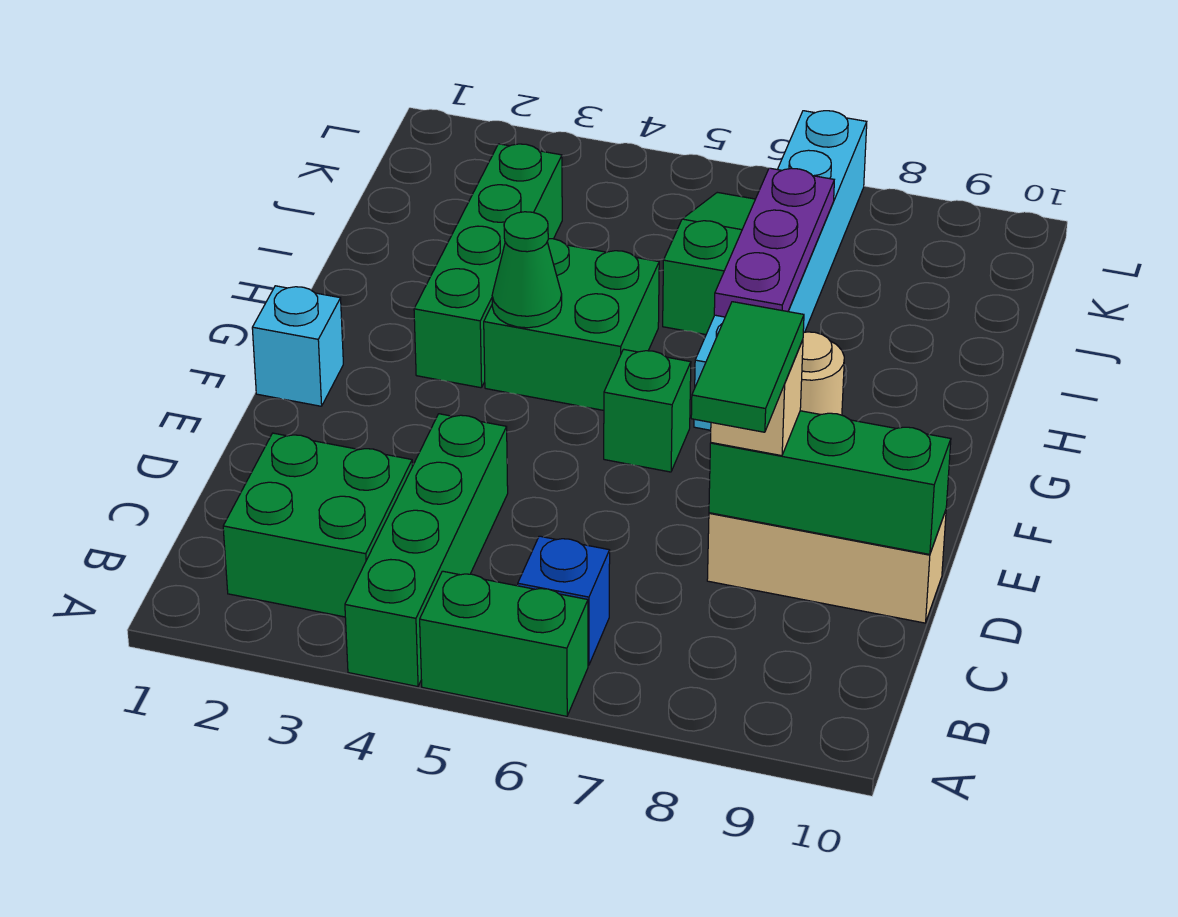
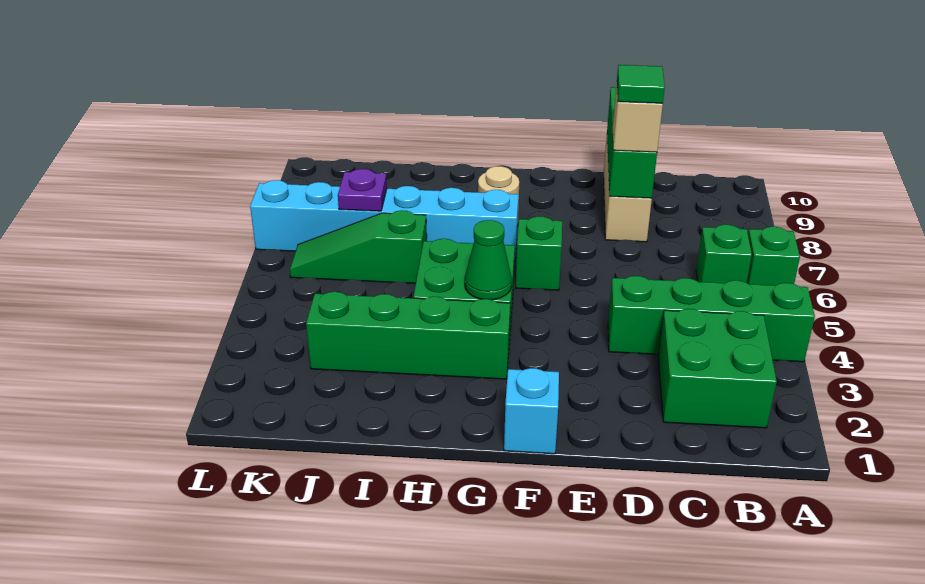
green brick A5:A6 level 1 -> green brick A6 level 1
blue brick B6 level 1 -> green brick B6 level 1
green tile C8:D8 level 4 -> green tile D8 level 4
purple plate H7:J7 level 2 -> purple plate J7 level 2

